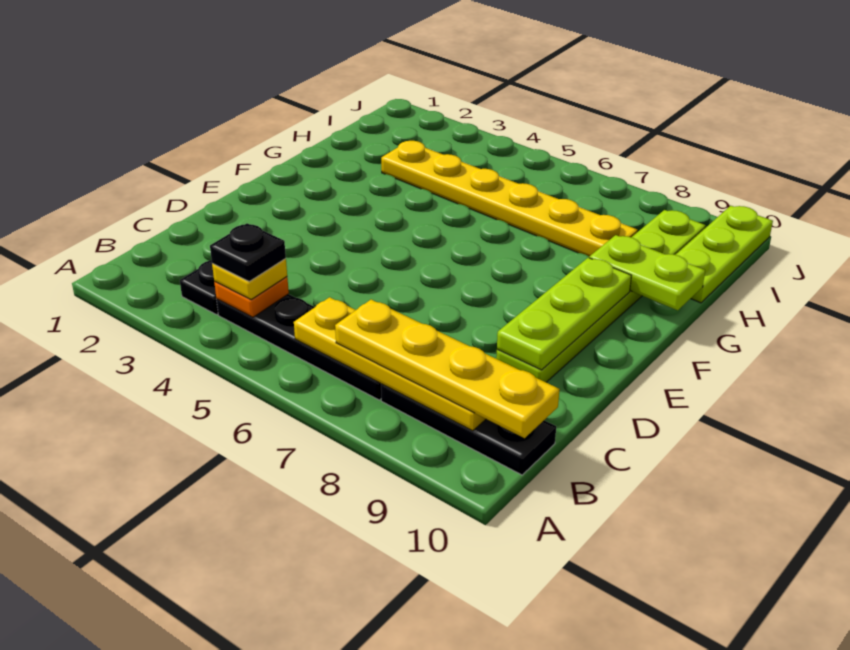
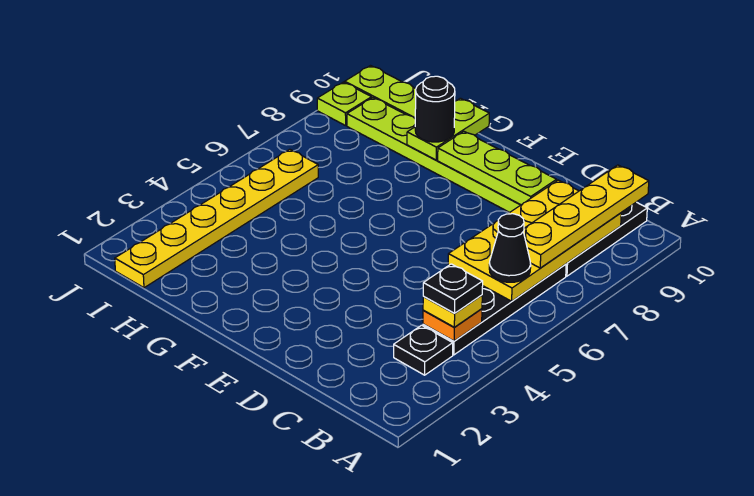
yellow plate B6:B9 level 2 -> yellow plate B6:C9 level 2
none -> black cone B6 level 3
none -> black round brick G9 level 3
yellow plate H3:H8 level 1 -> yellow plate I1:I6 level 1
none -> lime plate J9 level 1

